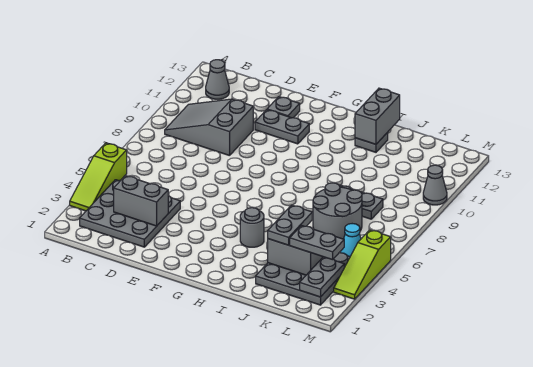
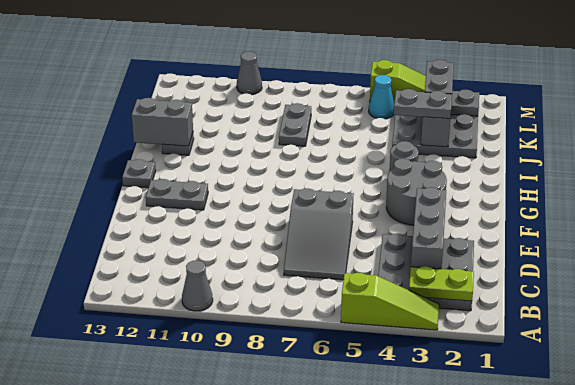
none -> lime plate B2:B3 level 2
grey slope B9:D10 level 1 top D -> grey slope C6:E7 level 1 top E
grey cone B12 level 1 -> grey cone A10 level 1
grey brick C3:D3 level 2 -> grey brick C3:E3 level 2
grey plate E11:F11 level 1 -> grey plate F11:F12 level 1
grey plate E12 level 1 -> grey plate G13 level 1
grey round brick J6:K7 level 1 -> grey round brick F3:G4 level 1

